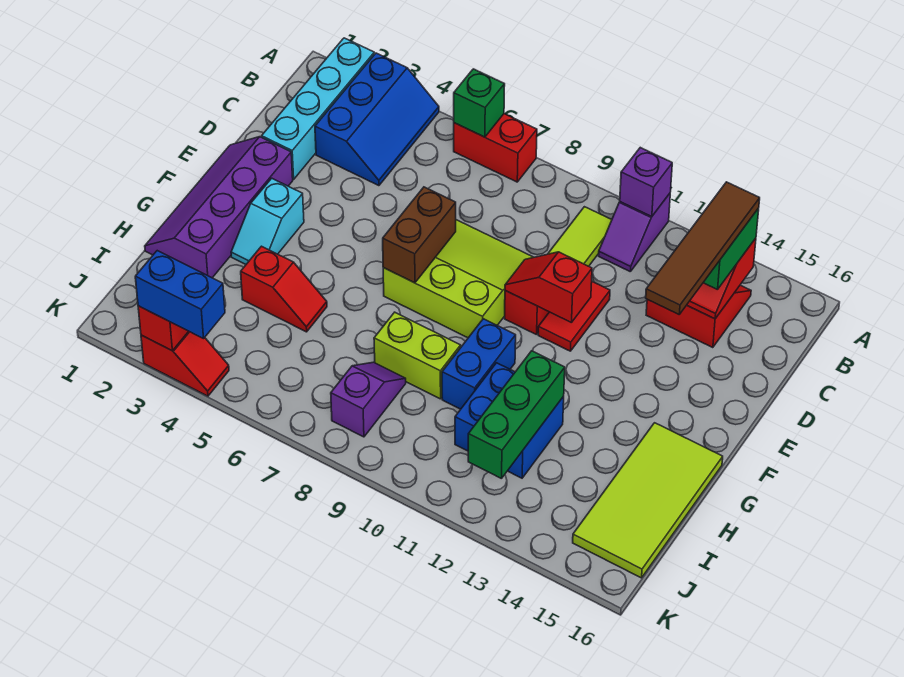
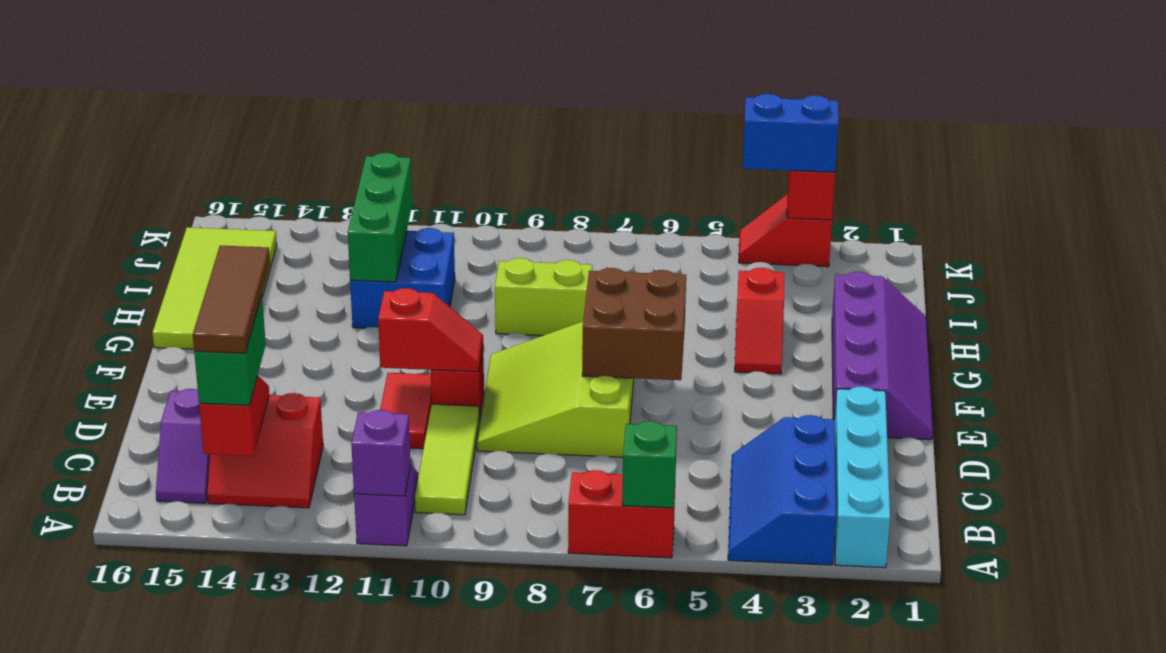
brown tile B14:E14 level 4 -> brown tile B14:D14 level 4
lime slope D7:F9 level 1 top F -> lime slope D7:F9 level 1 top 7
brown brick E7:F7 level 2 -> brown brick E6:F7 level 2
cyan slope F3:G3 level 1 top F -> none
blue brick G10:H10 level 1 -> none
red slope H4:H5 level 1 top 4 -> red slope G4:H4 level 1 top H
purple slope I8:J8 level 1 top J -> purple slope B15:C15 level 1 top C

